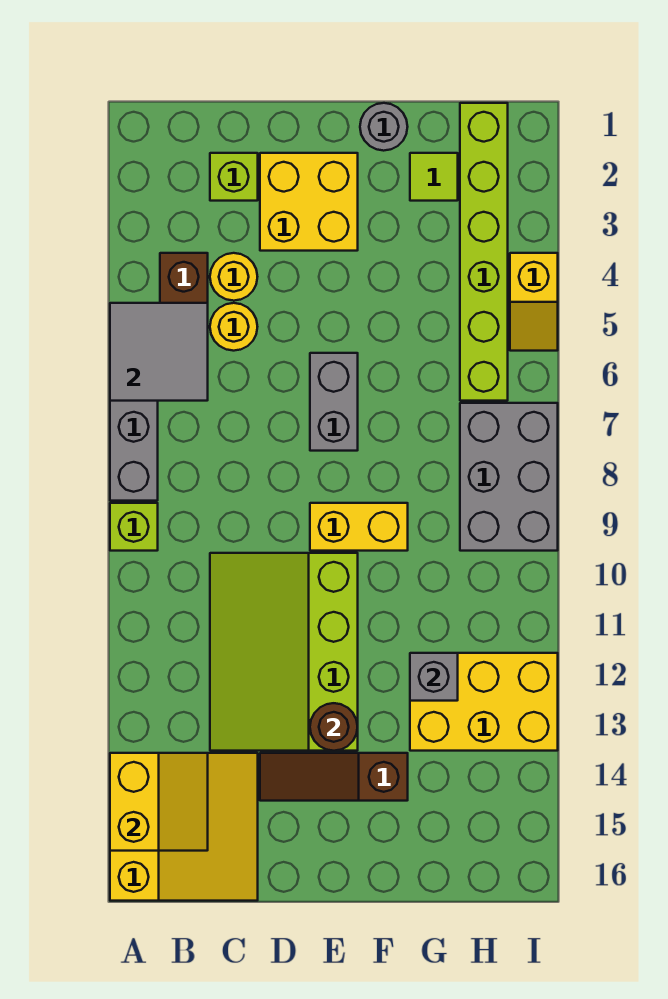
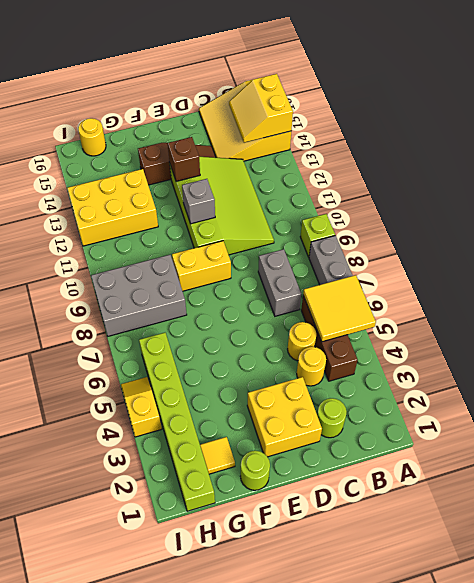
grey tile A5:B6 level 2 -> yellow tile A5:B6 level 2
lime brick C2 level 1 -> lime round brick C2 level 1
grey brick E6:E7 level 1 -> grey brick C7:C8 level 1
brown round brick E13 level 2 -> brown brick E13 level 2
grey round brick F1 level 1 -> lime round brick F1 level 1
lime tile G2 level 1 -> yellow tile G2 level 1
grey brick G12 level 2 -> grey brick E11 level 2
grey brick H7:I9 level 1 -> grey brick G8:I9 level 1
none -> yellow round brick H16 level 1

